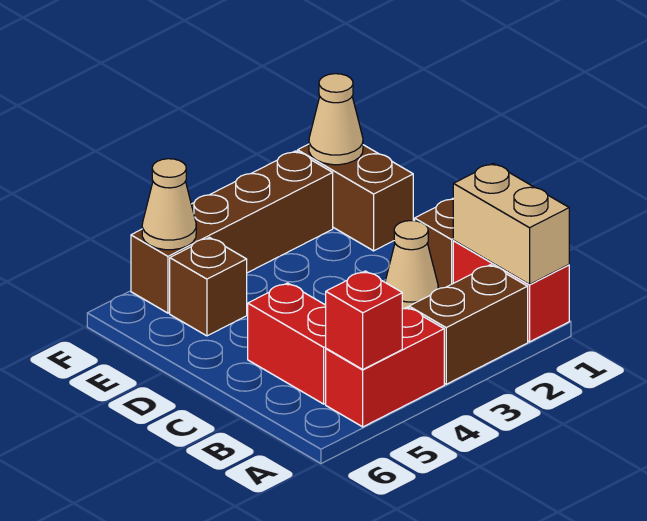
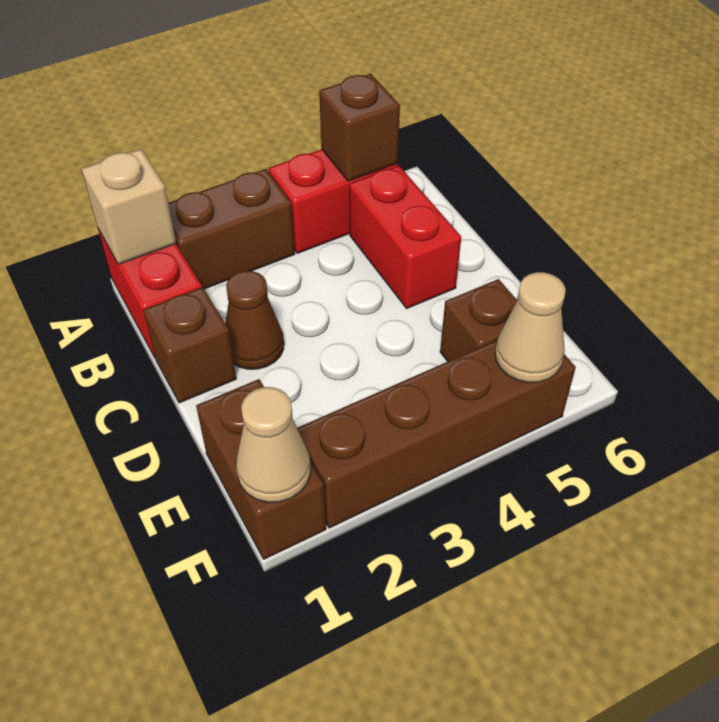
tan brick A1:B1 level 2 -> tan brick A1 level 2
red brick A5 level 2 -> brown brick A5 level 2
tan cone C2 level 1 -> brown cone C2 level 1

